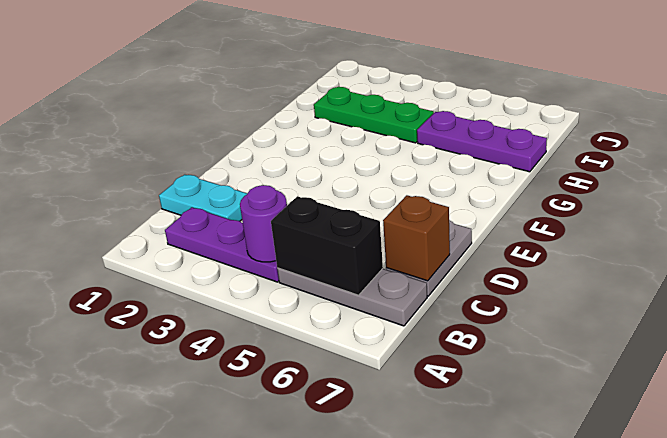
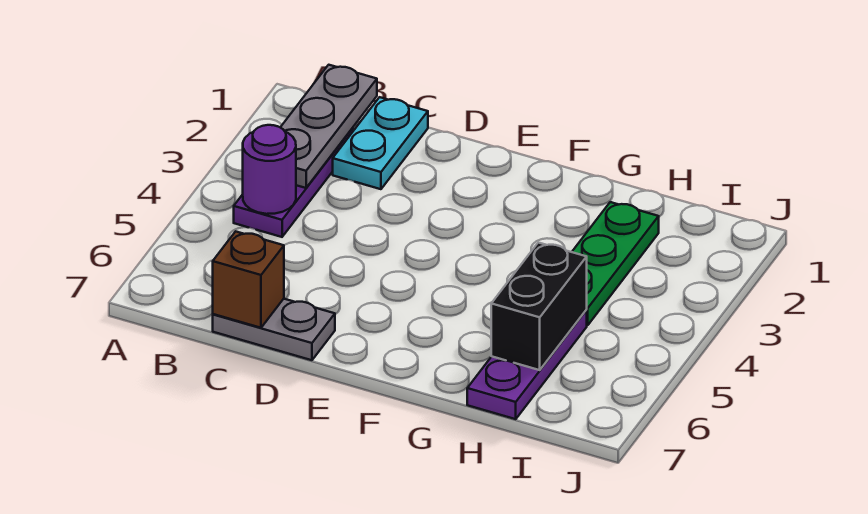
grey plate B5:B7 level 1 -> grey plate B1:B3 level 2
black brick B5:B6 level 2 -> black brick H5:H6 level 2

